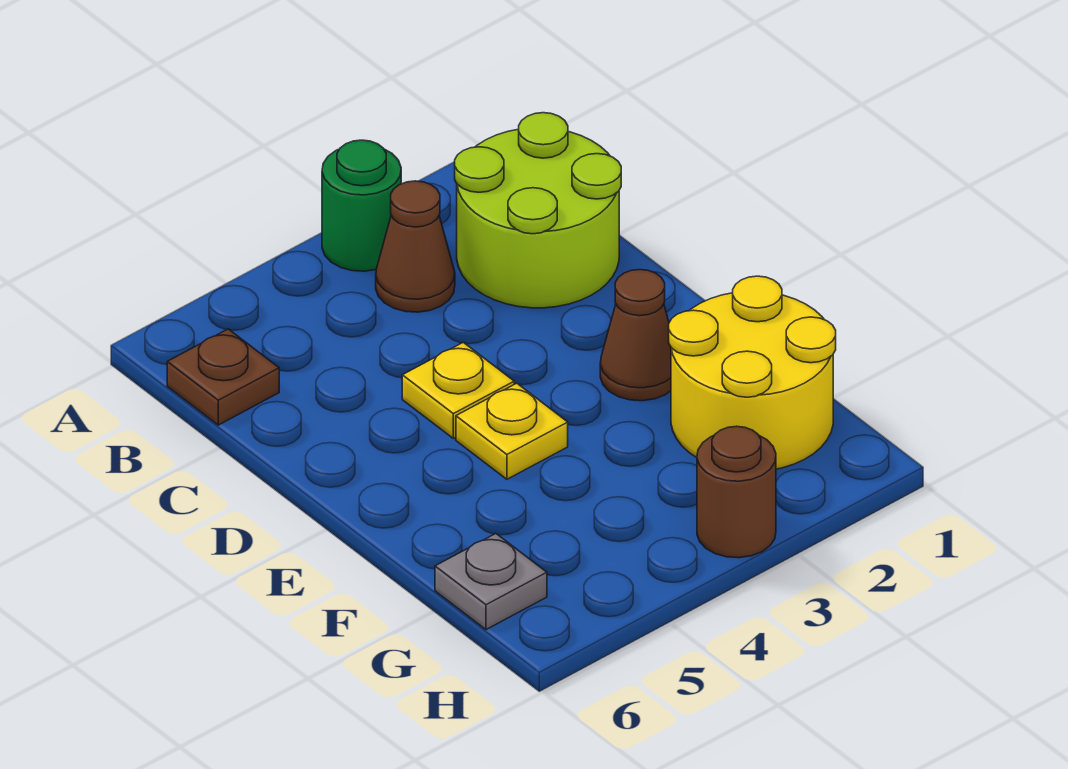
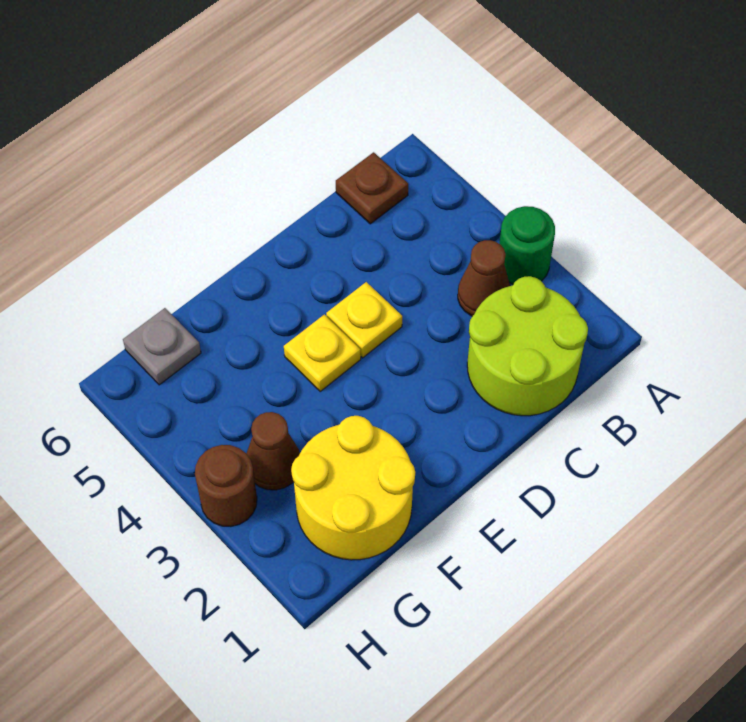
brown cone E2 level 1 -> brown cone G3 level 1

